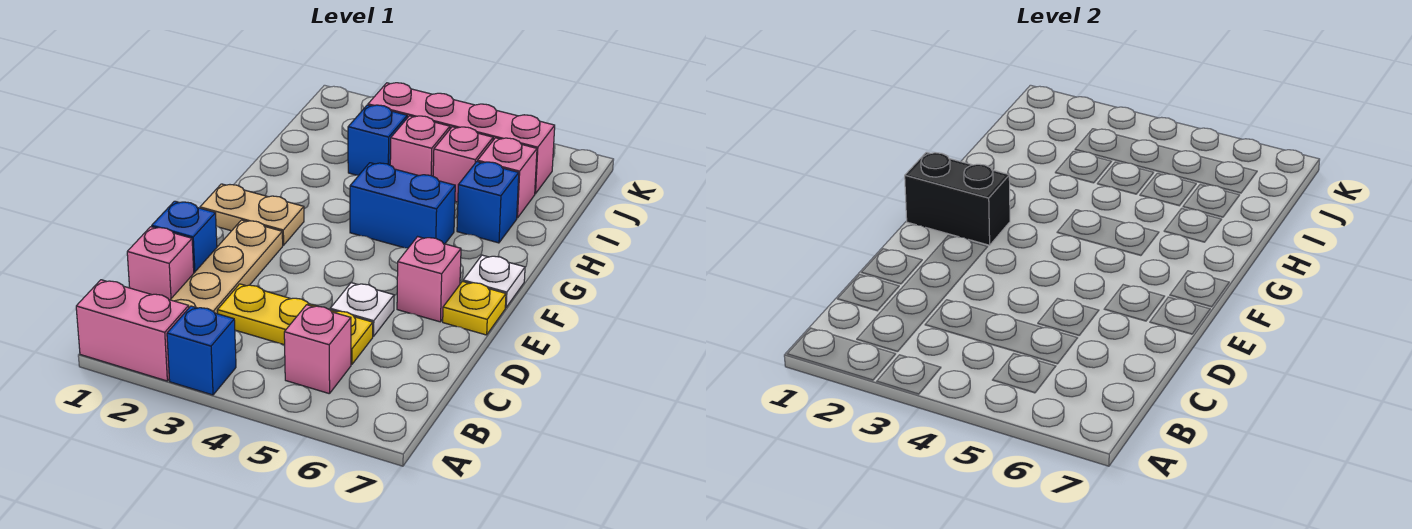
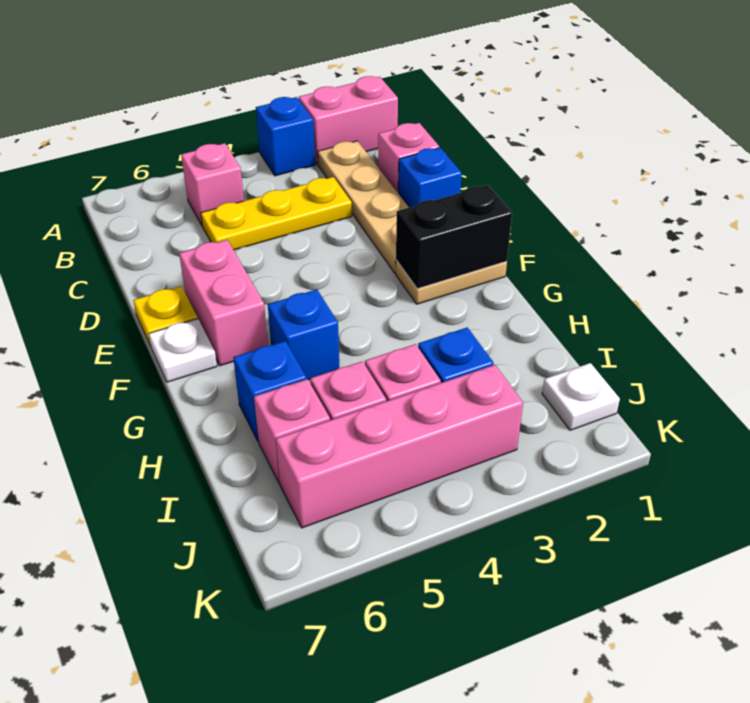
white plate D5 level 1 -> white plate J1 level 1
pink brick E6 level 1 -> pink brick E6:F6 level 1
blue brick G4:G5 level 1 -> blue brick G5 level 1

